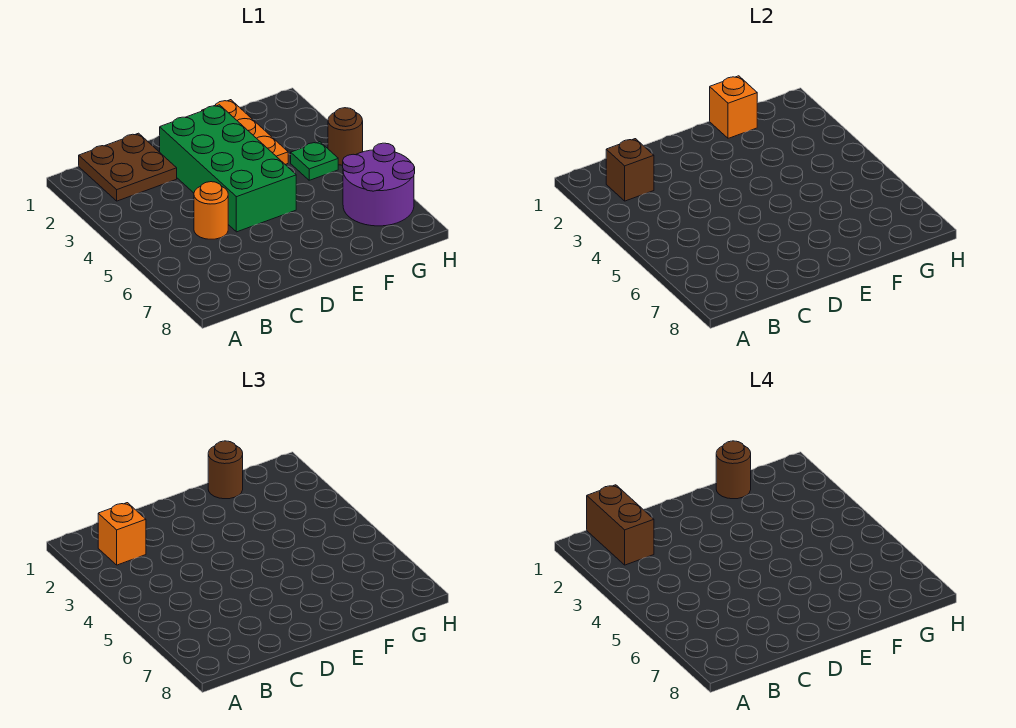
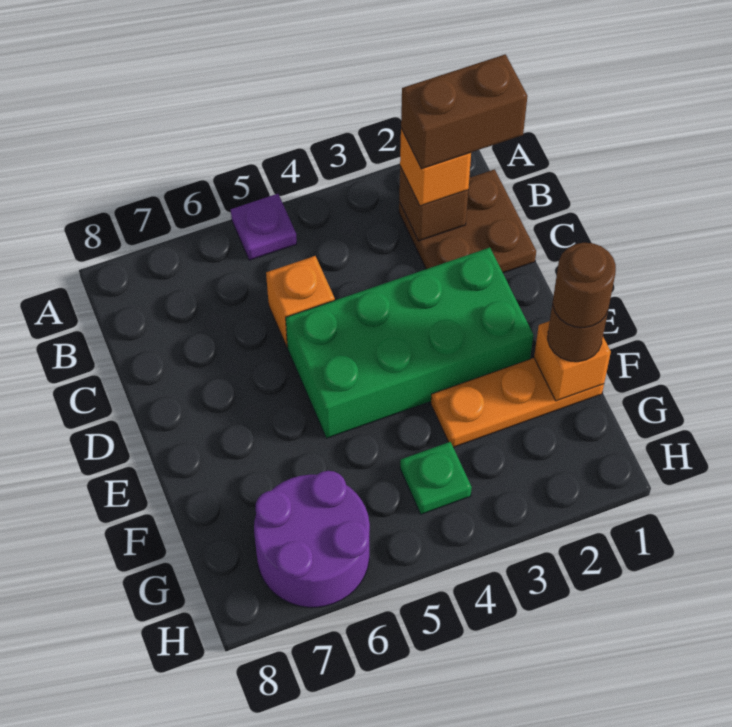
none -> purple plate A5 level 1
orange round brick C5 level 1 -> orange brick C5 level 1
brown round brick H4 level 1 -> none

